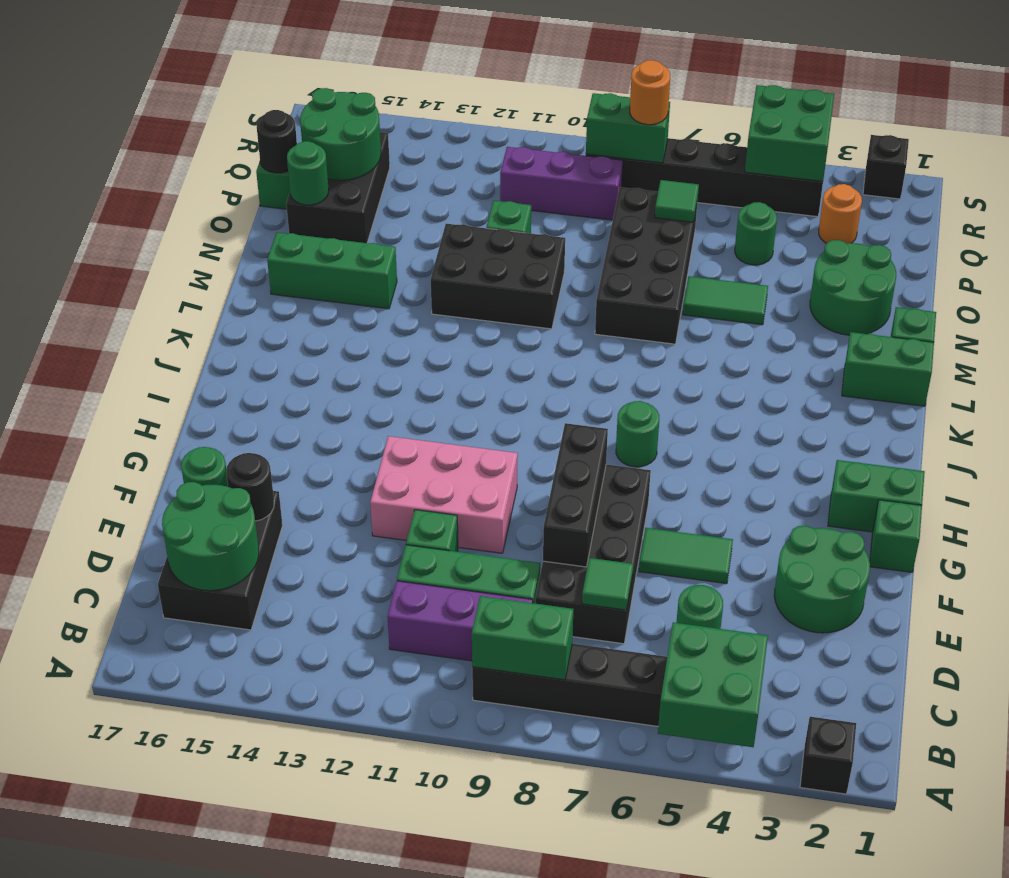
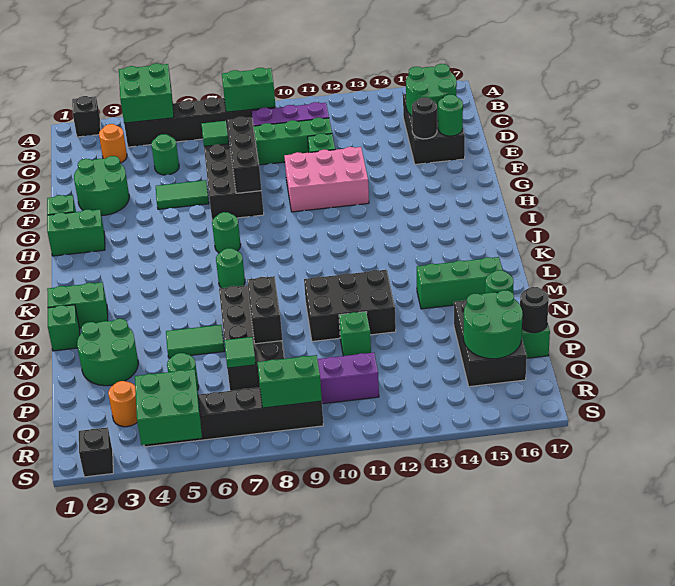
none -> green round brick K7 level 1
none -> black brick N8:O8 level 2
orange round brick R8 level 3 -> orange round brick C3 level 1

